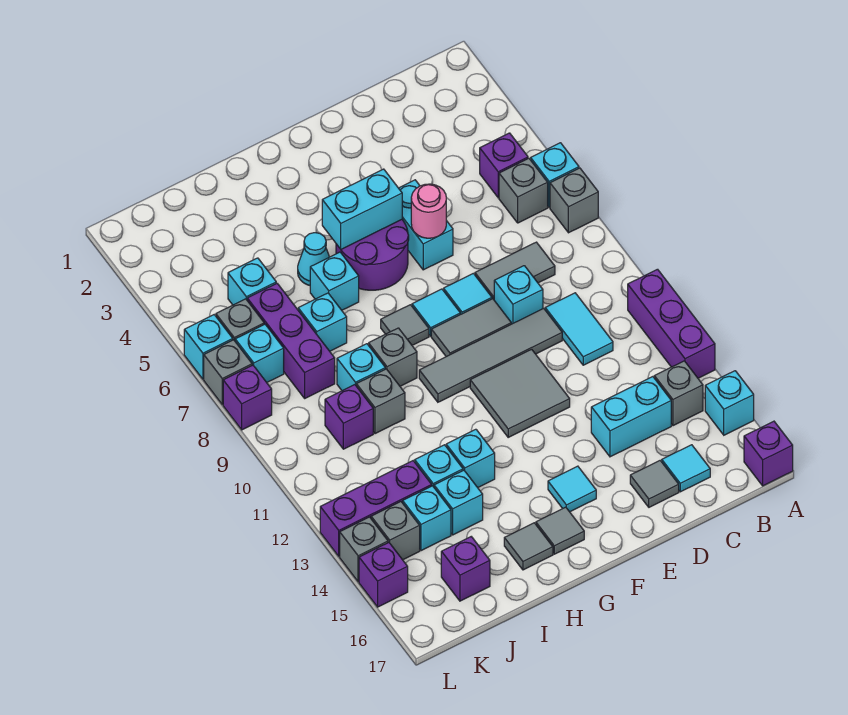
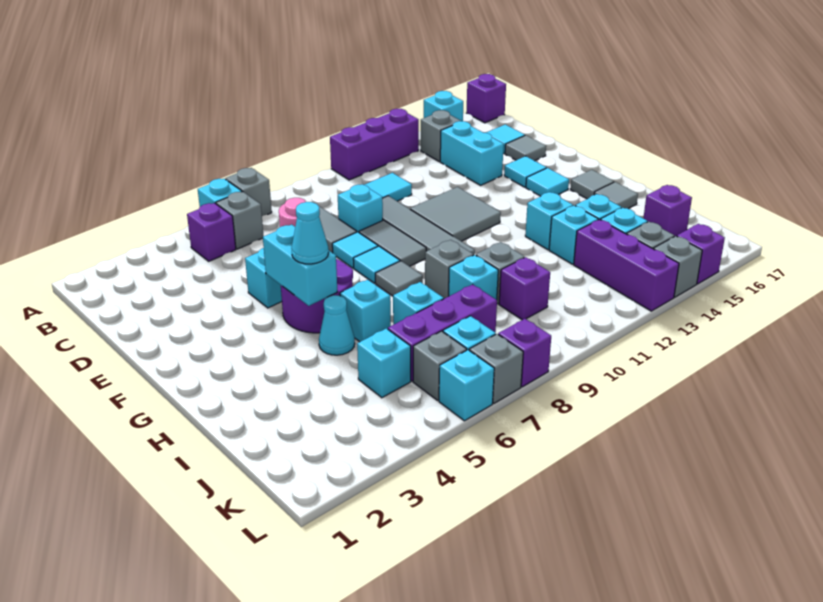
none -> cyan tile E15 level 1
none -> cyan cone G5 level 3

